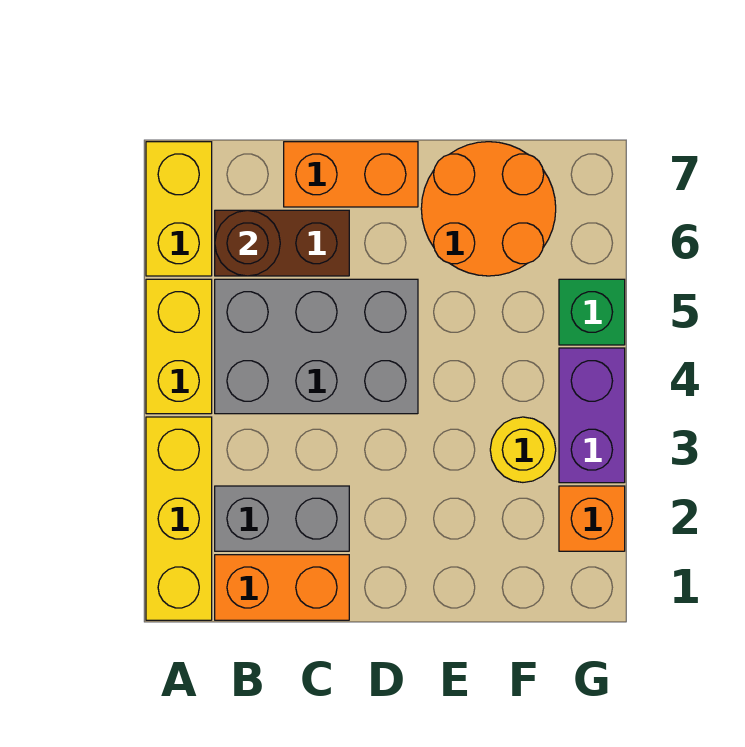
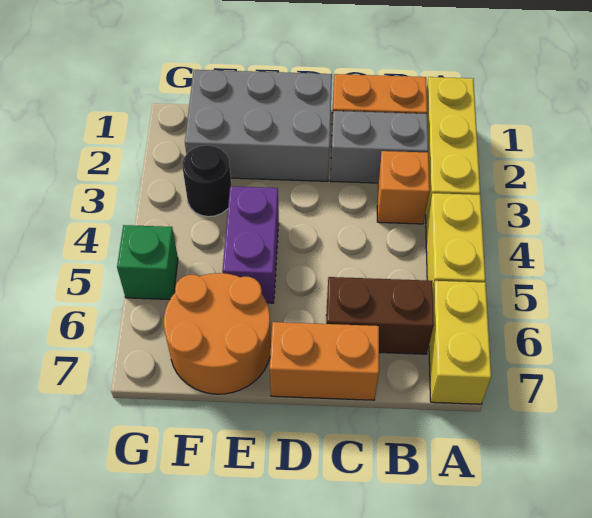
grey brick B4:D5 level 1 -> grey brick D1:F2 level 1
brown round brick B6 level 2 -> none
yellow round brick F3 level 1 -> black round brick F3 level 1
orange brick G2 level 1 -> orange brick B3 level 1
purple brick G3:G4 level 1 -> purple brick E4:E5 level 1

